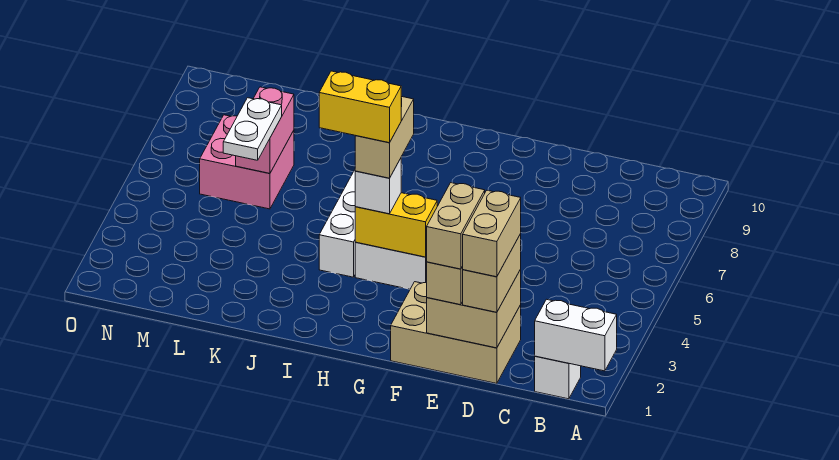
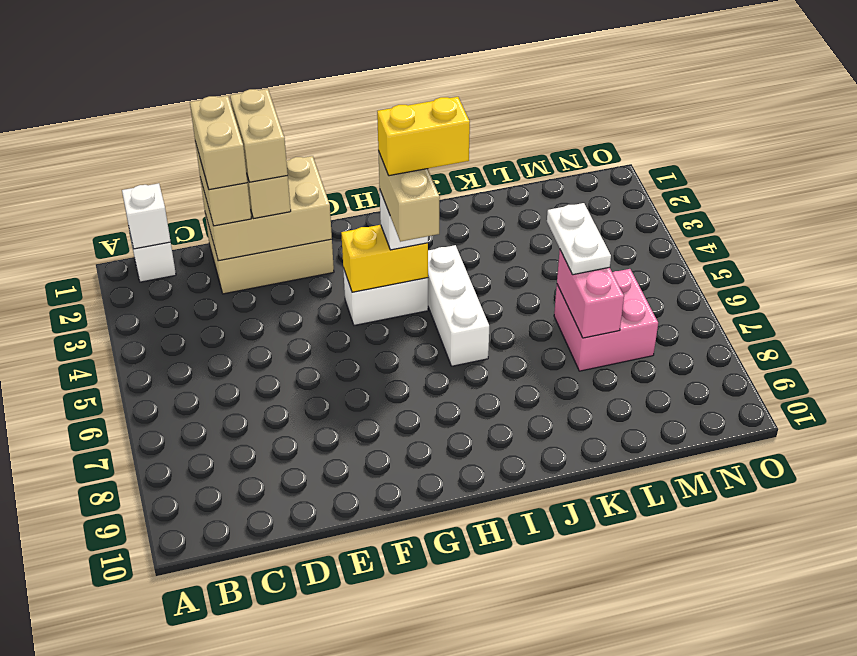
white brick A1:B1 level 2 -> white brick B1 level 2
tan brick D1:E2 level 2 -> tan brick D1:F2 level 2

